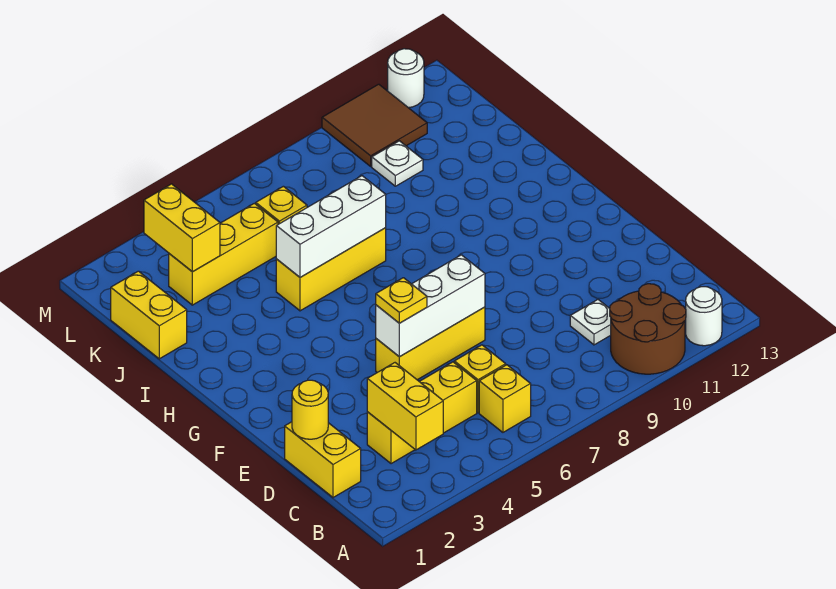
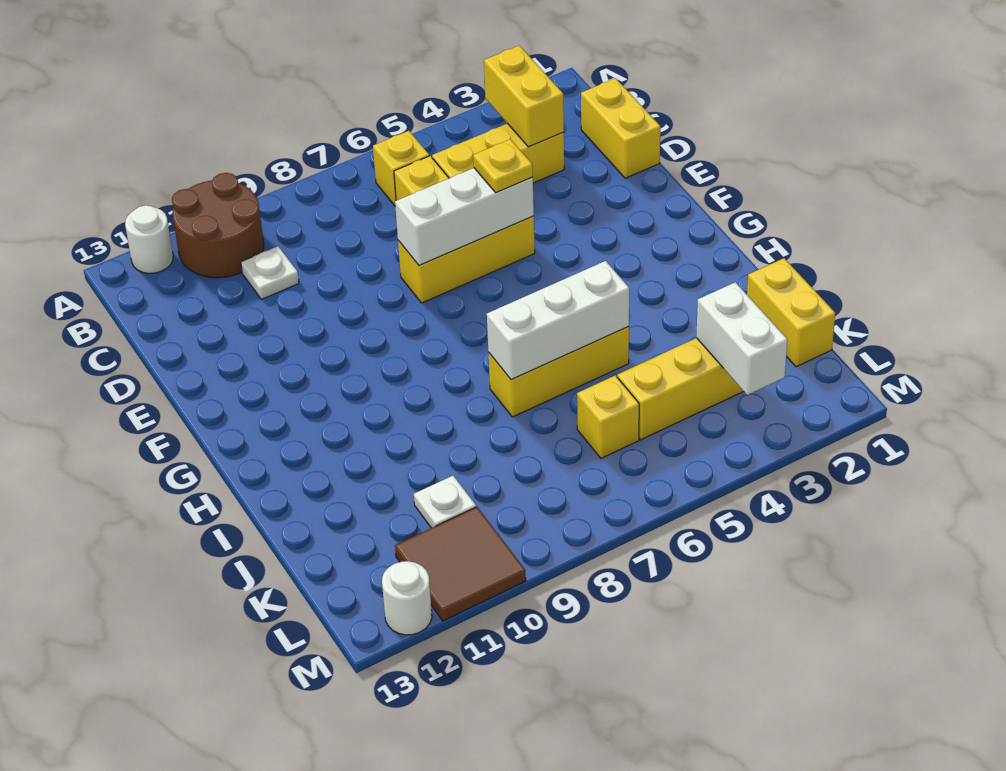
yellow round brick D1 level 2 -> none
yellow brick K3:L3 level 2 -> white brick K3:L3 level 2

